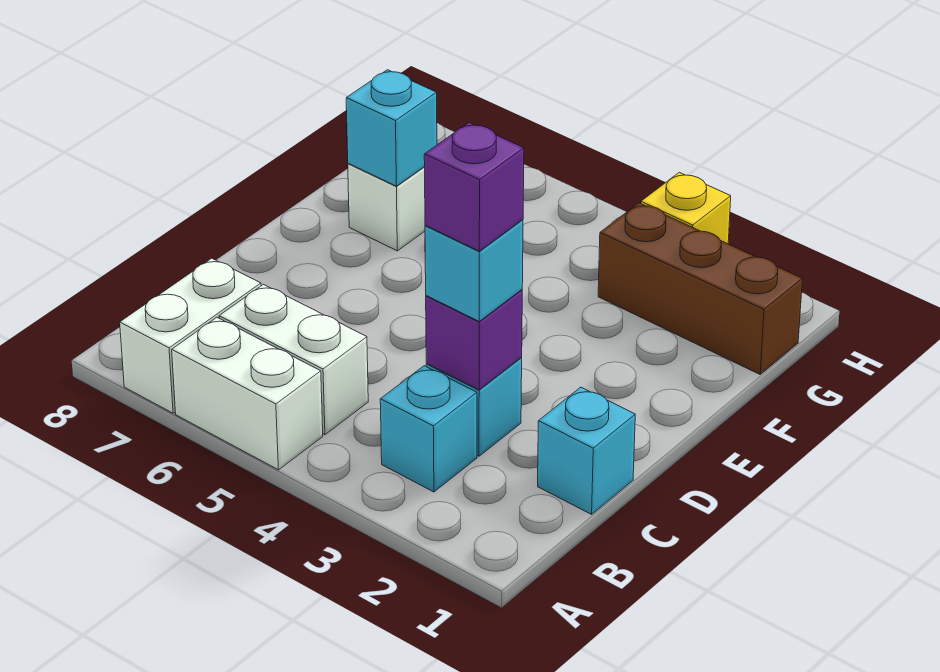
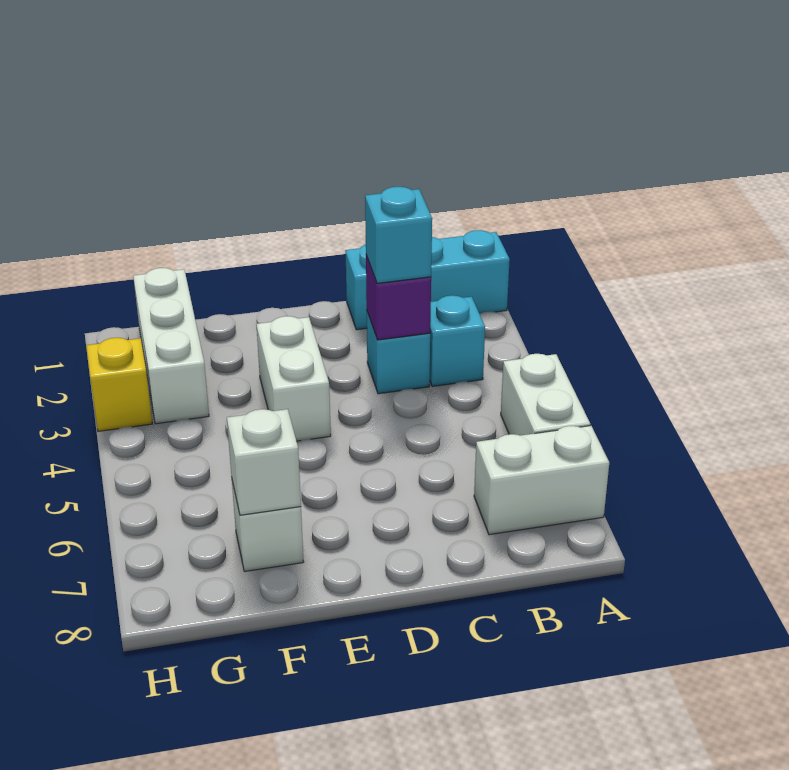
white brick B5:B6 level 1 -> white brick E3:E4 level 1
cyan brick C1 level 1 -> cyan brick A1:C1 level 1
purple brick C3 level 4 -> none
cyan brick F7 level 2 -> white brick F7 level 2
brown brick G1:G3 level 1 -> white brick G1:G3 level 1

